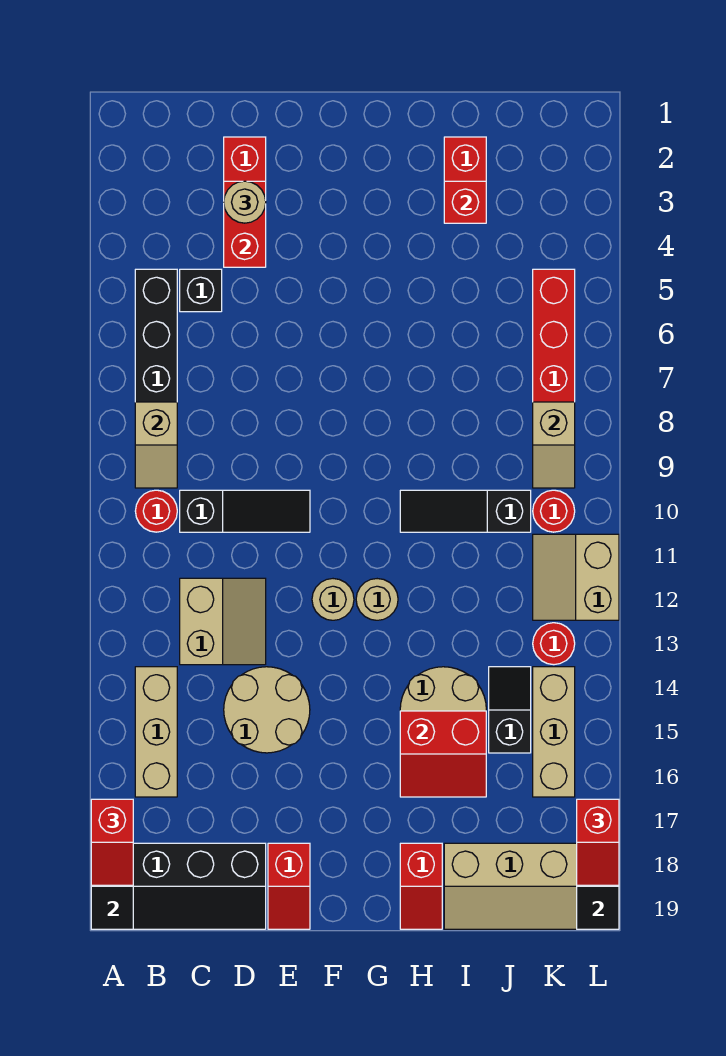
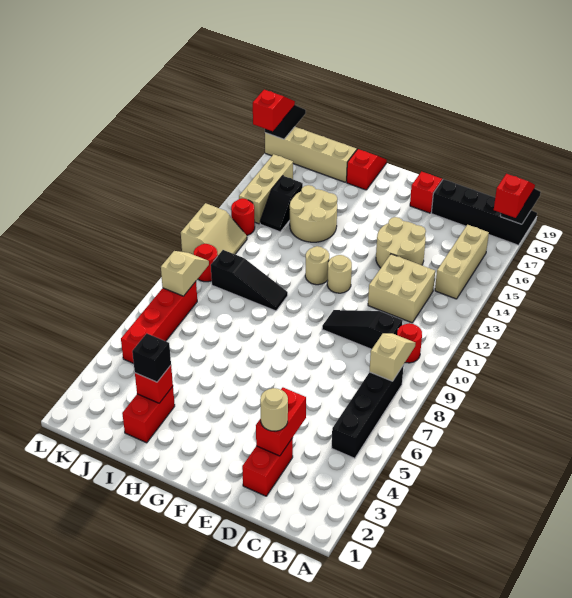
black brick C5 level 1 -> black brick I3 level 3
tan slope C12:D13 level 1 top C -> tan brick C12:D13 level 1
red slope H15:I16 level 2 top 15 -> none

